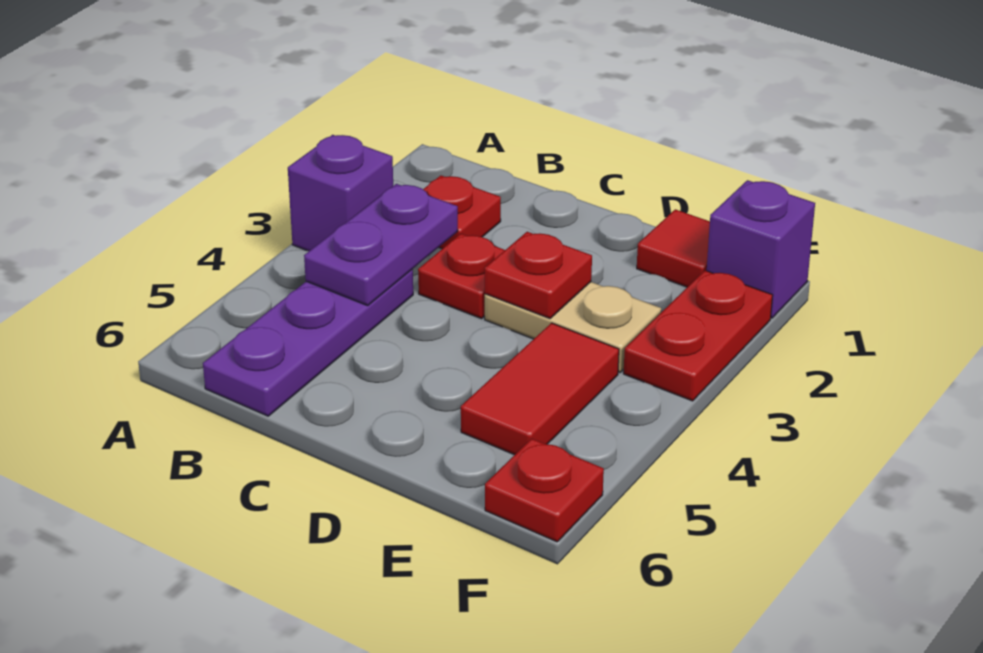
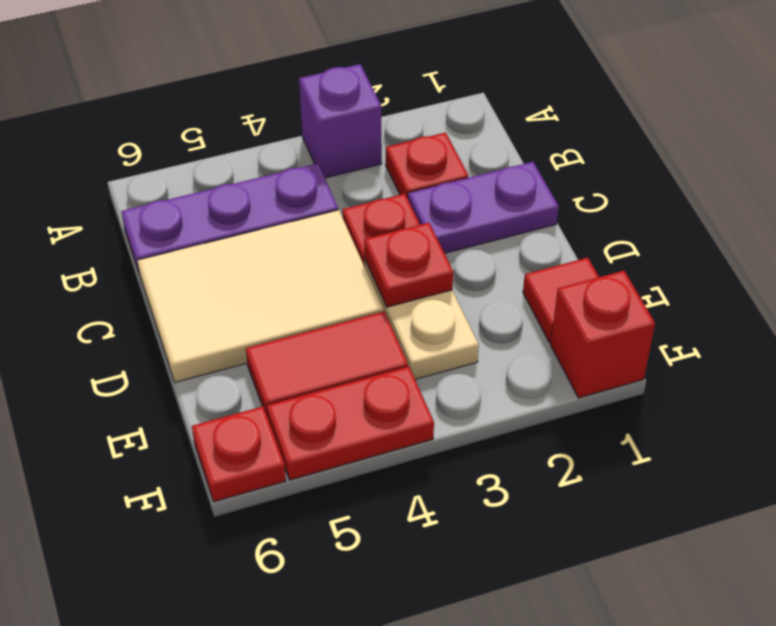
purple plate B3:B4 level 2 -> purple plate C1:C2 level 1
none -> tan tile C4:D6 level 1
purple brick F1 level 1 -> red brick F1 level 1
red plate F2:F3 level 1 -> red plate F4:F5 level 1

